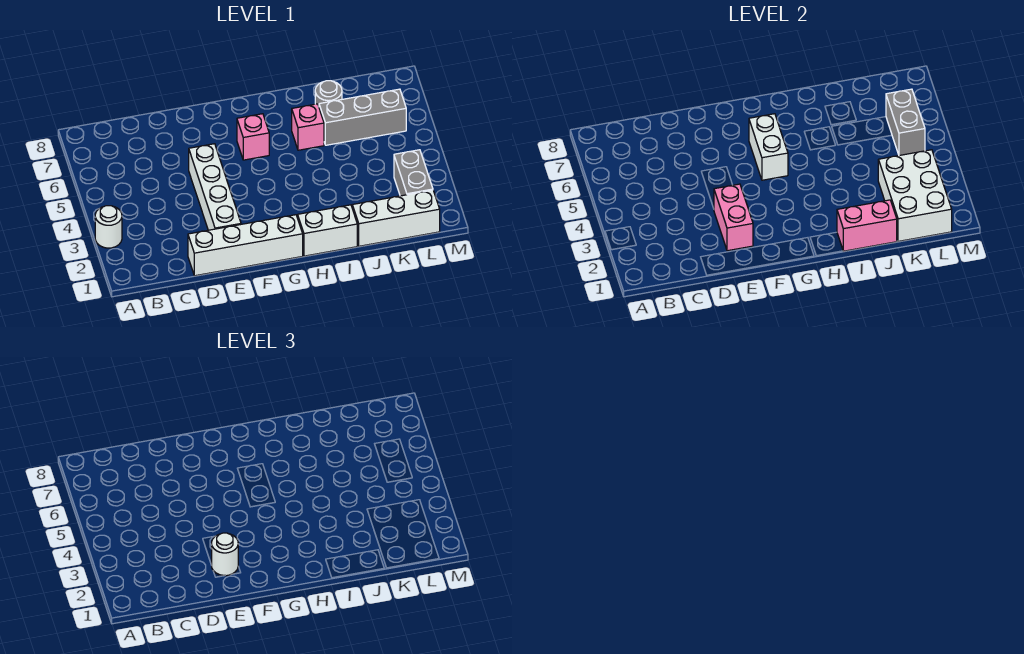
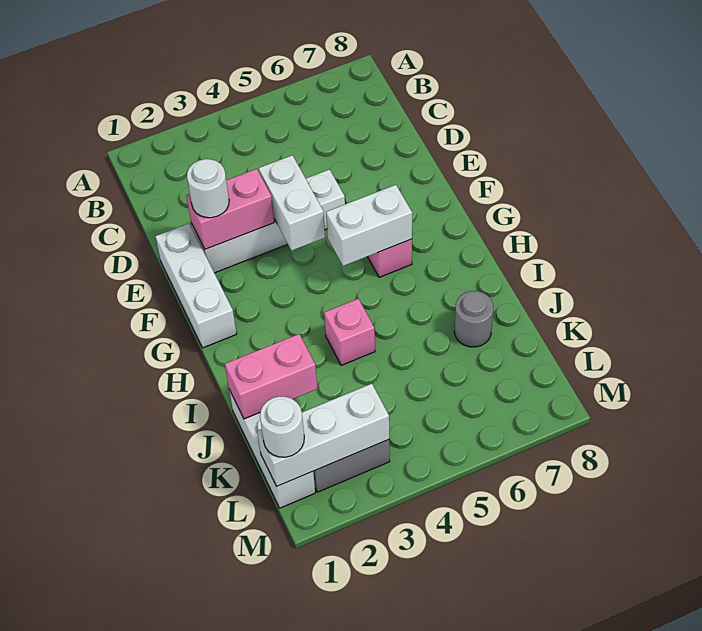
white round brick A3 level 1 -> white round brick L1 level 3
white brick D1:G1 level 1 -> white brick E1:G1 level 1
white brick H1:I1 level 1 -> white brick E4:F4 level 2
pink brick I1:J1 level 2 -> pink brick J1:J2 level 2
pink brick I6 level 1 -> pink brick I4 level 1
grey brick J6:L6 level 1 -> none
white brick K1:L3 level 2 -> white brick L1:L3 level 2
grey brick L5:L6 level 2 -> none

